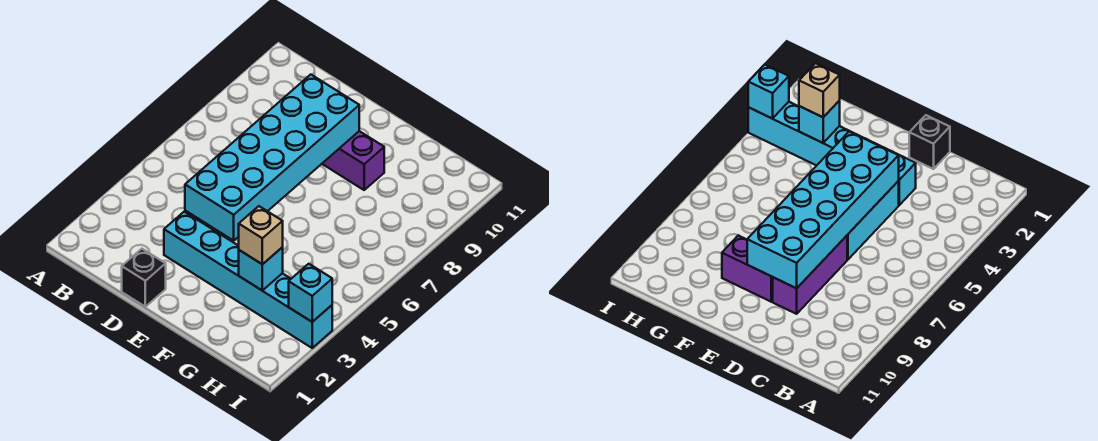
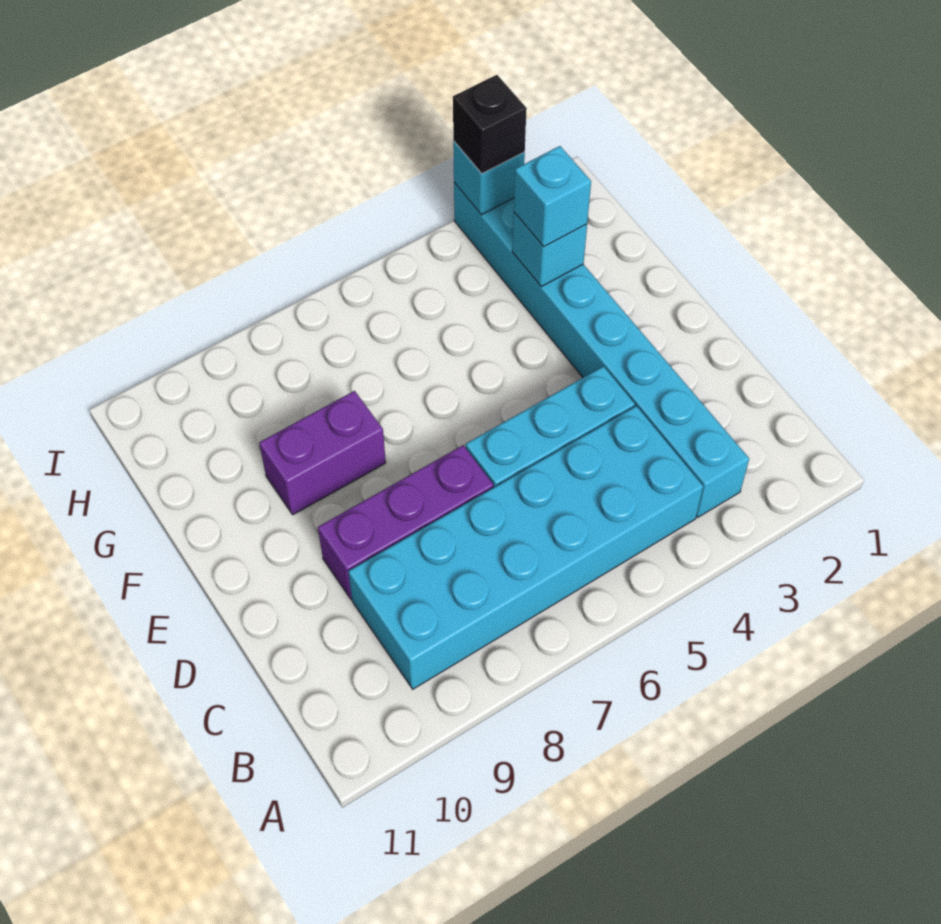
black brick D1 level 1 -> black brick I3 level 3
cyan brick D3:I3 level 1 -> cyan brick B3:I3 level 1
cyan brick D4:E9 level 2 -> cyan brick B4:C9 level 1
purple brick E9:F9 level 1 -> purple brick F8:F9 level 1
tan brick G3 level 3 -> cyan brick G3 level 3

